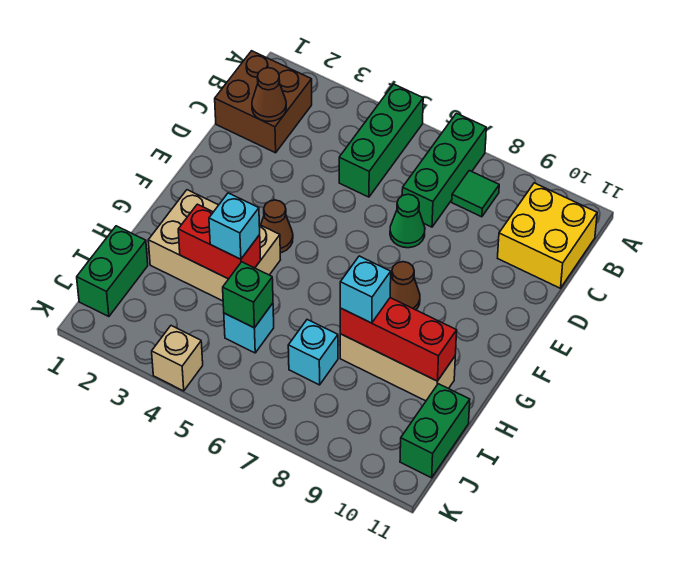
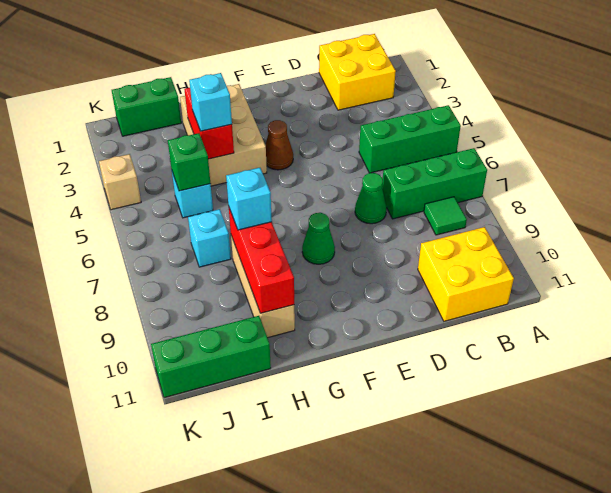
brown brick B1:C2 level 1 -> yellow brick B1:C2 level 1
brown cone C2 level 2 -> none
brown cone F8 level 1 -> green cone F8 level 1
green brick I11:J11 level 1 -> green brick I11:K11 level 1

